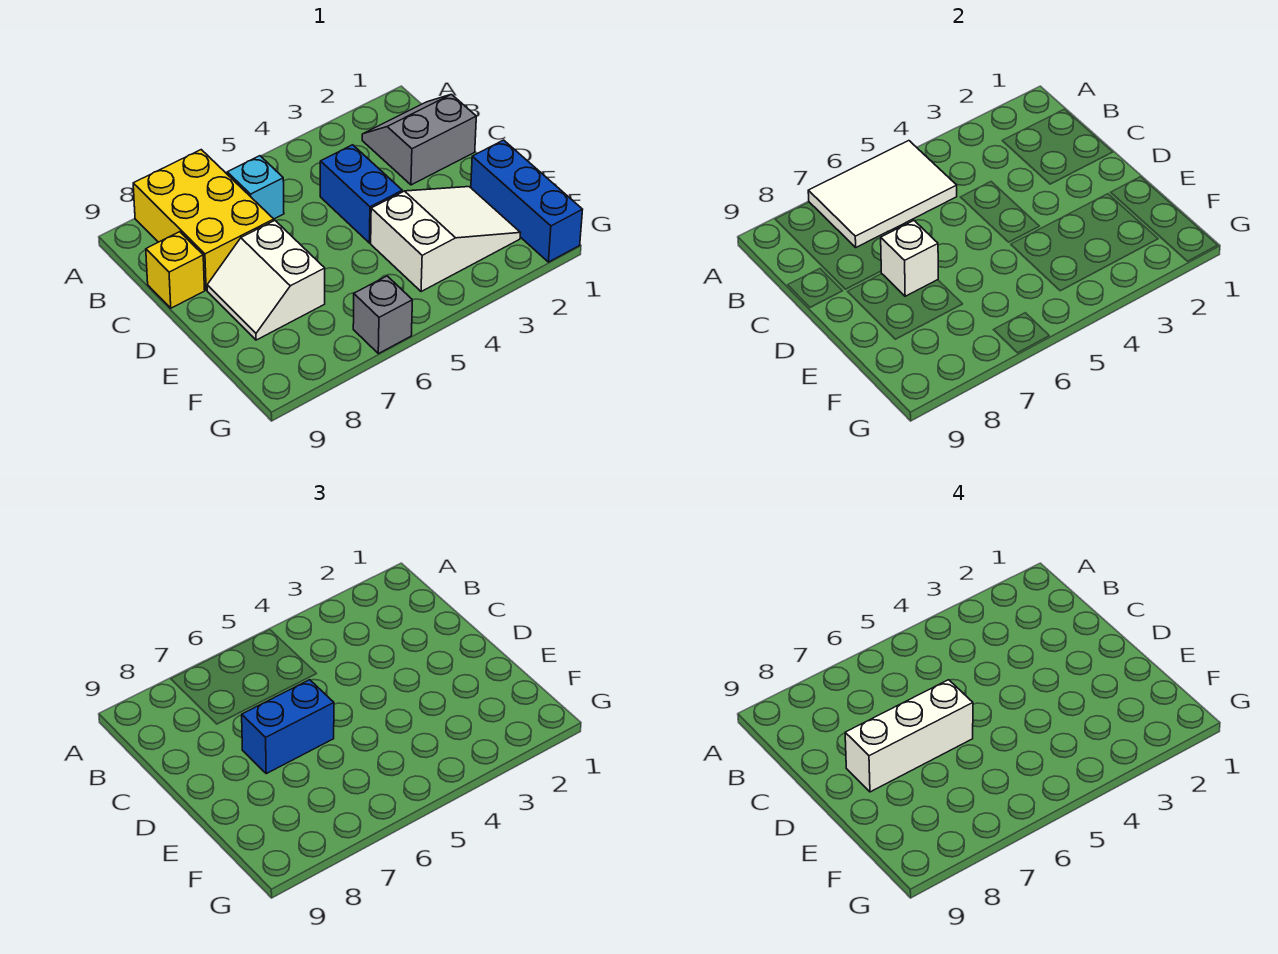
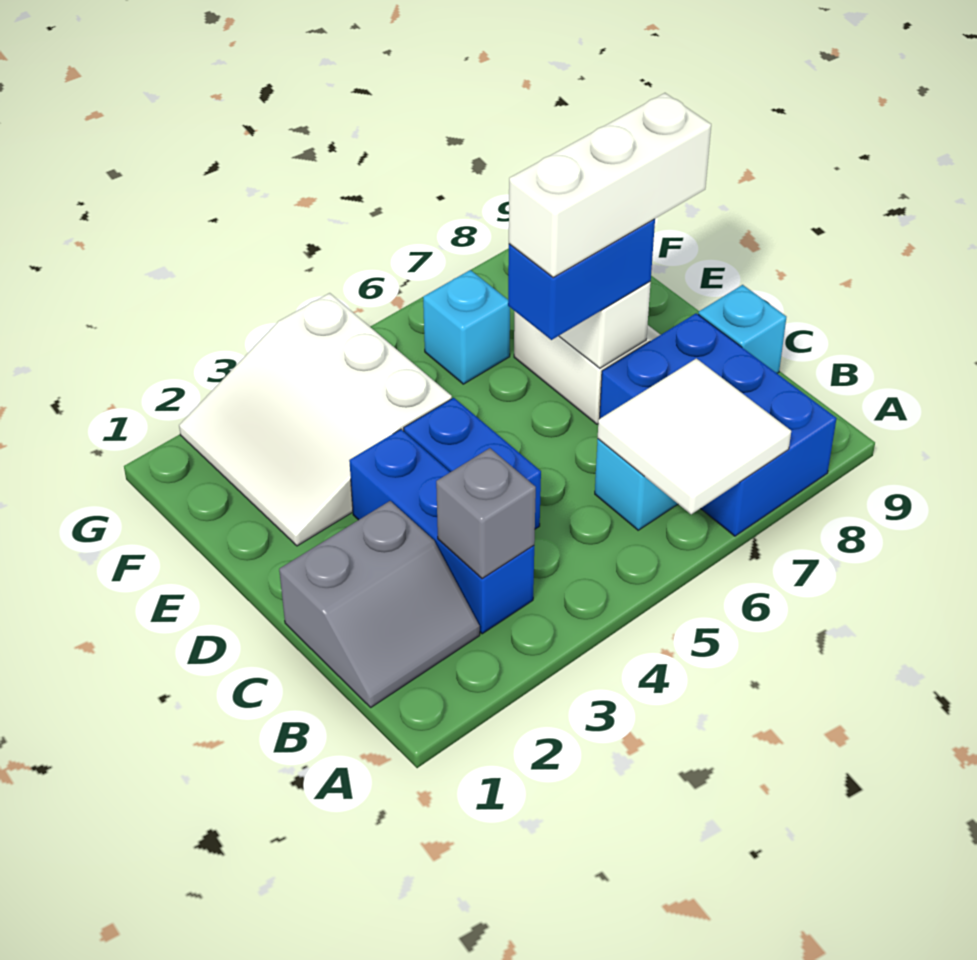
white tile A5:B7 level 2 -> white tile A6:B7 level 2
yellow brick A7:C8 level 1 -> blue brick A7:C8 level 1
yellow brick C9 level 1 -> cyan brick C9 level 1
blue brick E1:G1 level 1 -> blue brick B3:D3 level 1
white slope E2:F4 level 1 top 4 -> white slope E2:G4 level 1 top 4
none -> cyan brick F6 level 1
grey brick G6 level 1 -> grey brick B3 level 2

